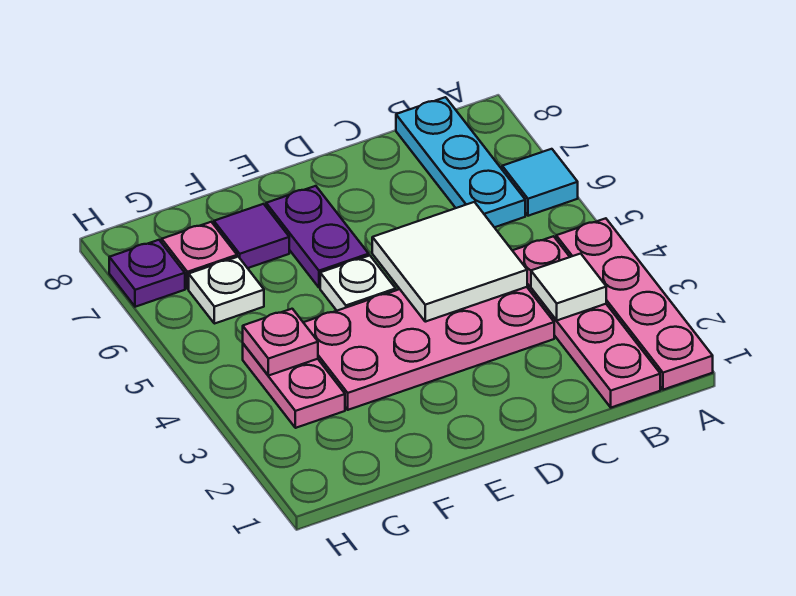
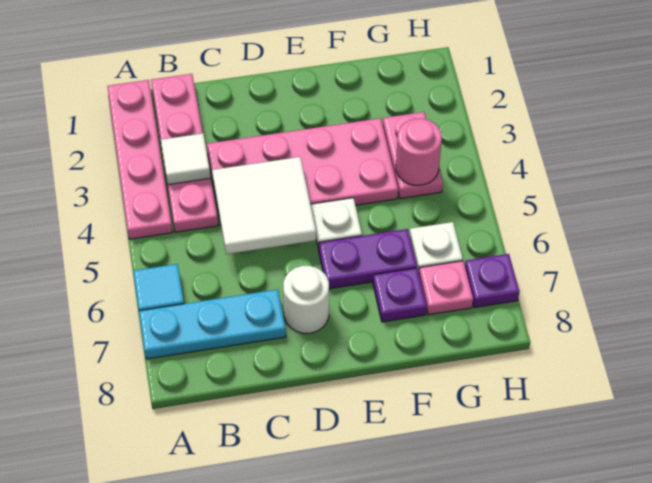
cyan plate B6:B8 level 1 -> cyan plate A7:C7 level 1
none -> white round brick D7 level 1
purple plate E6:E7 level 1 -> purple plate E6:F6 level 1
purple tile F7 level 1 -> purple plate F7 level 1
pink plate G4 level 2 -> pink round brick G4 level 2

